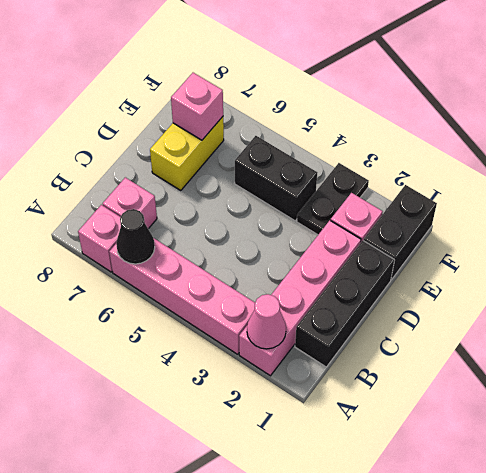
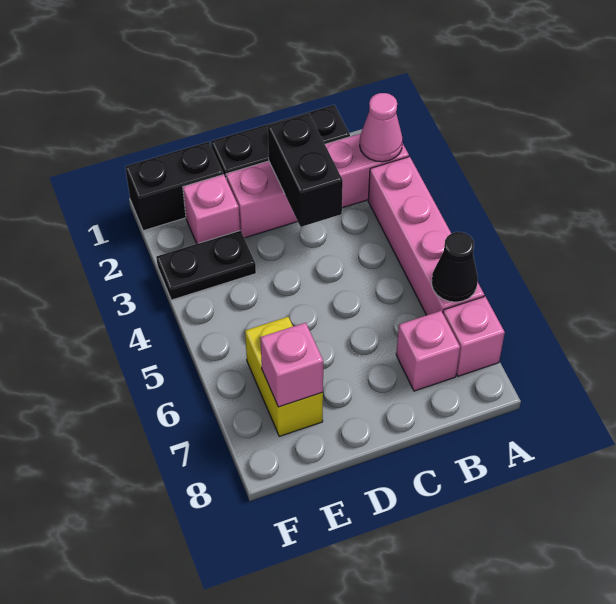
yellow brick D7:E7 level 1 -> yellow brick E6:E7 level 1
black brick E4:E5 level 1 -> black brick C2:C3 level 2

